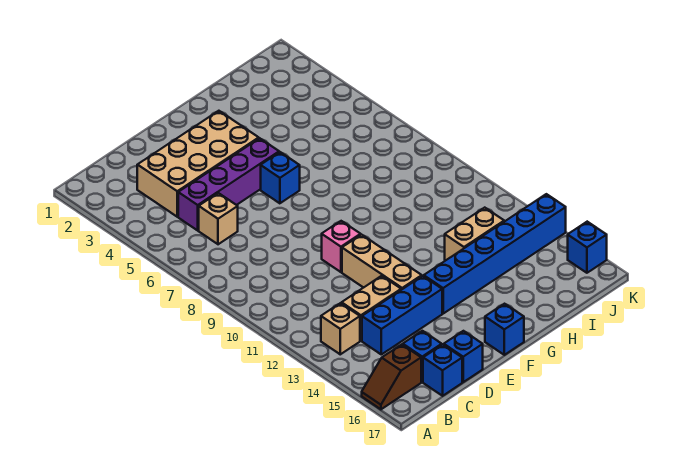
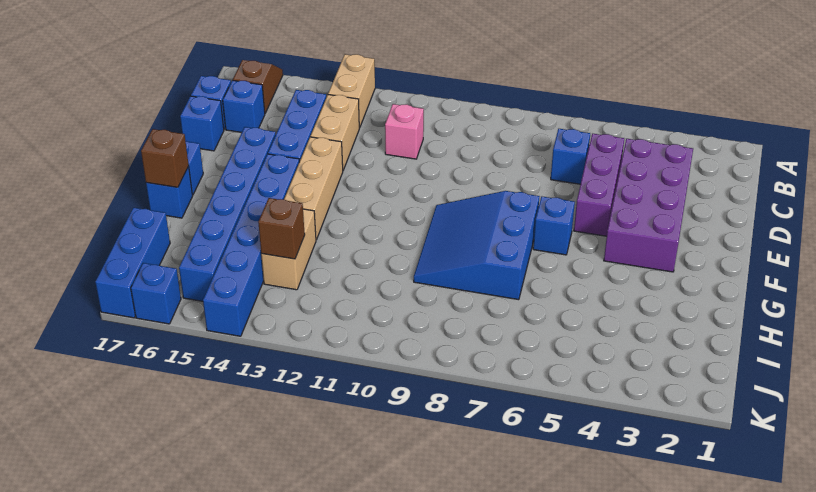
tan brick B13 level 1 -> tan brick A13:B13 level 1
tan brick C3:F4 level 1 -> purple brick C3:F4 level 1
purple brick C5:F5 level 1 -> purple brick C5:E5 level 1
tan brick C6 level 1 -> blue brick C6 level 1
pink brick E10 level 1 -> pink brick C11 level 1
tan brick E11:E13 level 1 -> tan brick E13:G13 level 1
none -> blue brick E15:J15 level 1
none -> blue slope F7:H9 level 1 top 7
none -> blue brick G17 level 1
none -> brown brick G17 level 2
none -> brown brick I13 level 2
none -> blue brick I17:K17 level 1

